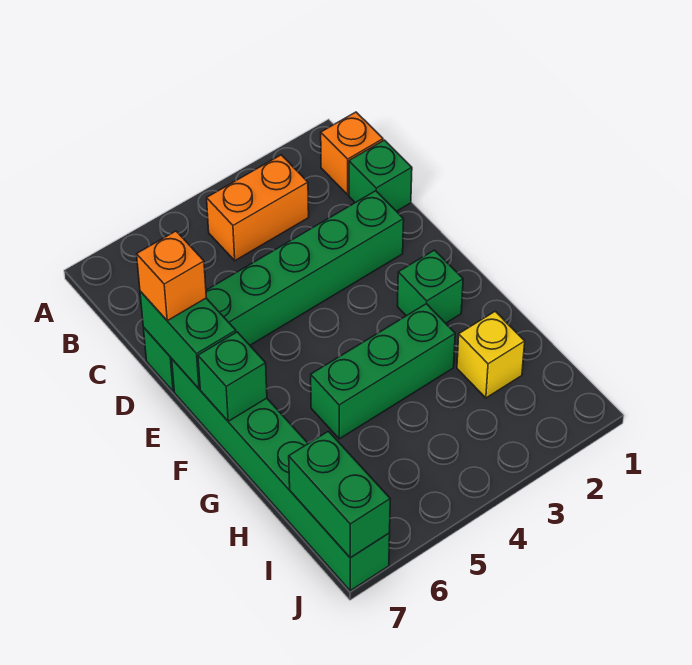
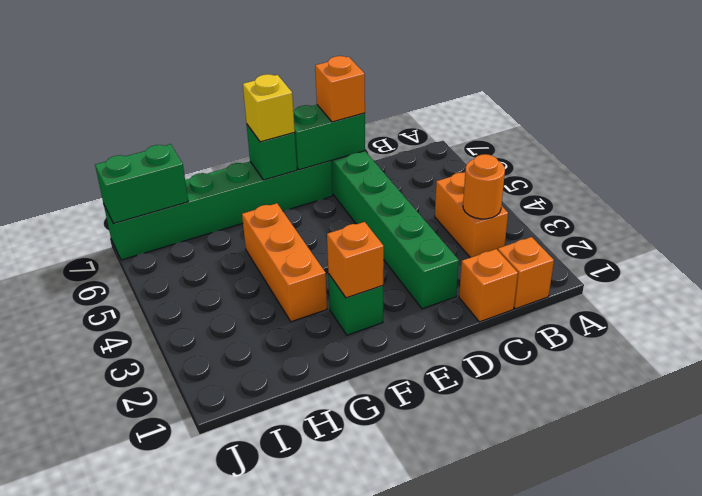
none -> orange round brick B3 level 2
green brick C1 level 1 -> orange brick C1 level 1
none -> orange brick F2 level 2
green brick G3:G5 level 1 -> orange brick G3:G5 level 1
yellow brick H2 level 1 -> yellow brick F7 level 3

